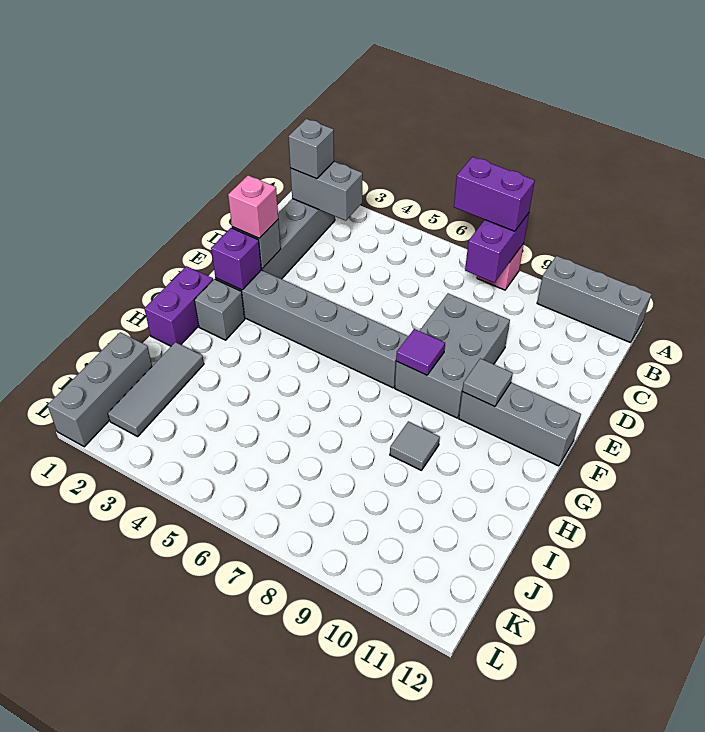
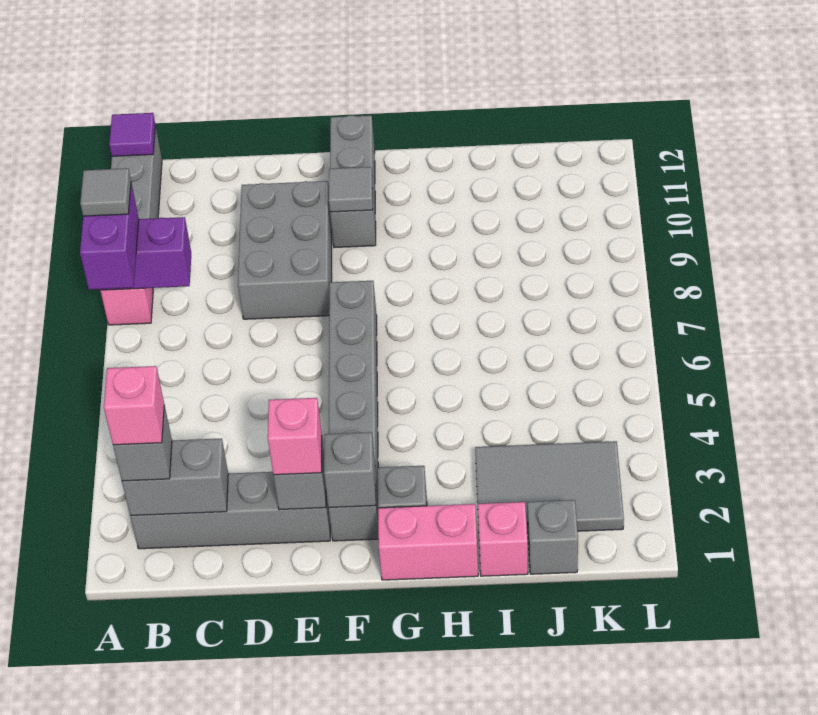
grey brick B2:B3 level 2 -> grey brick B2:C2 level 2
none -> pink brick B2 level 4
grey brick D8:F9 level 1 -> grey brick D8:E10 level 1
purple brick F2 level 2 -> grey brick F2 level 2
purple tile F8 level 2 -> purple tile A12 level 2
purple brick G1:H1 level 1 -> pink brick G1:H1 level 1
grey tile H9 level 1 -> grey tile A8 level 4
none -> pink brick I1 level 1
grey tile I2:K2 level 1 -> grey tile I2:K3 level 1
grey brick J1:L1 level 1 -> grey brick J1 level 1

